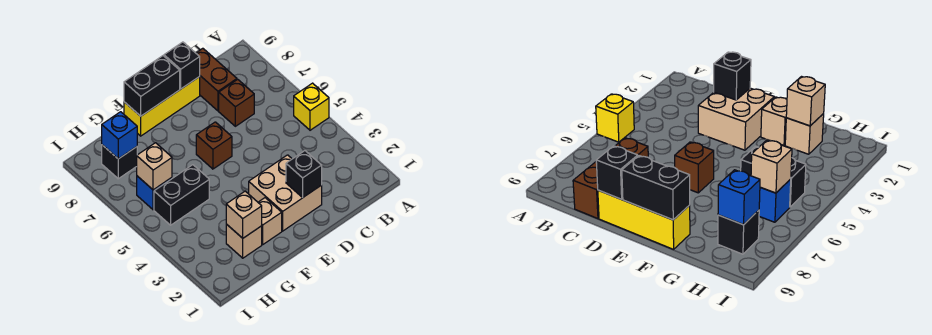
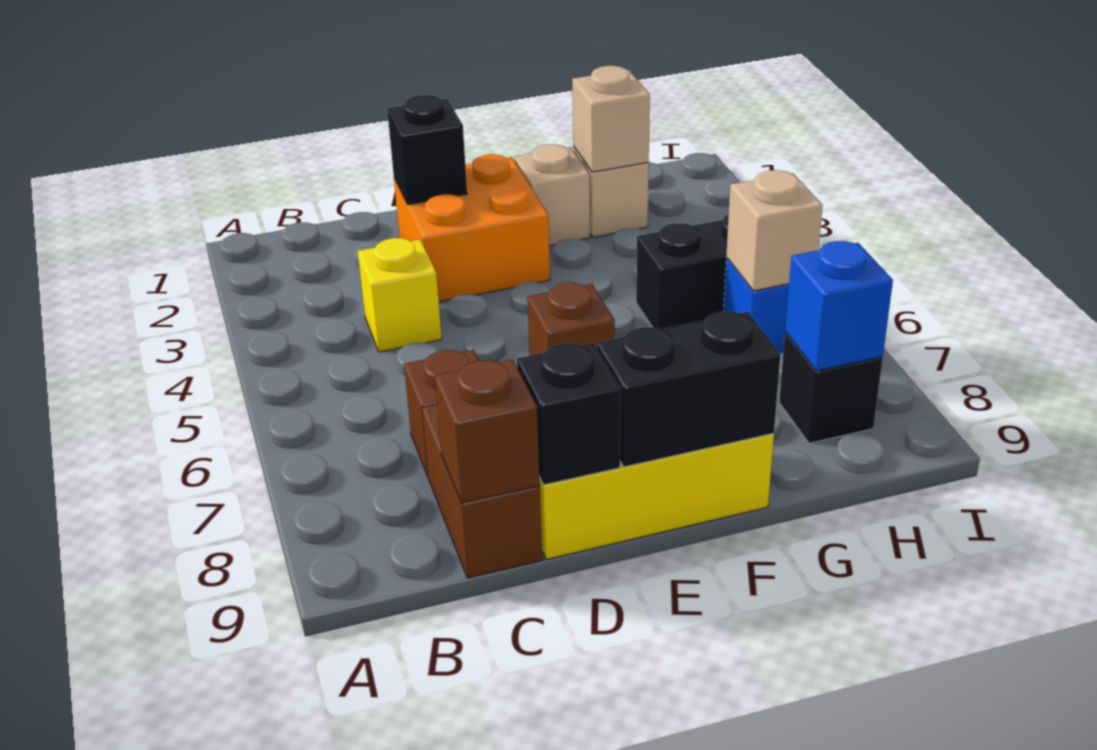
yellow brick A5 level 1 -> yellow brick C4 level 1
none -> brown brick C9 level 2
tan brick D2:E3 level 1 -> orange brick D2:E3 level 1

